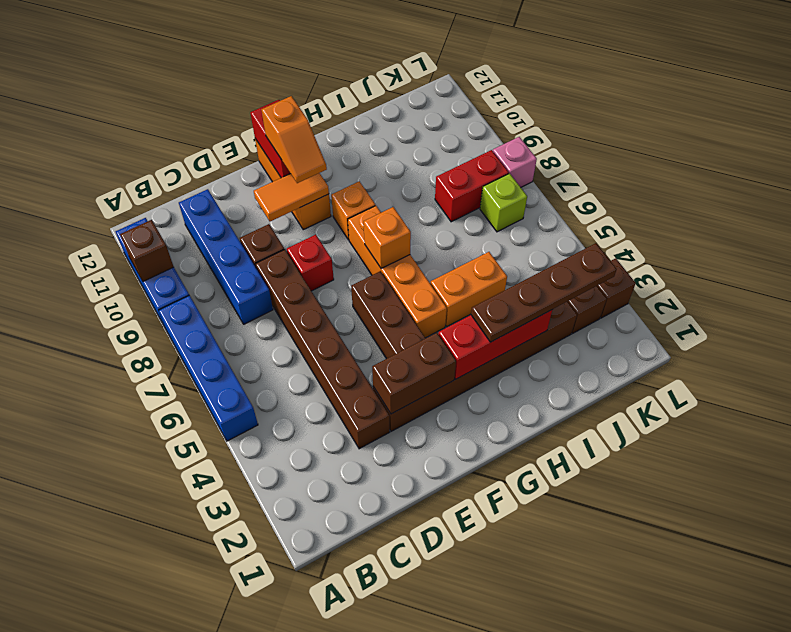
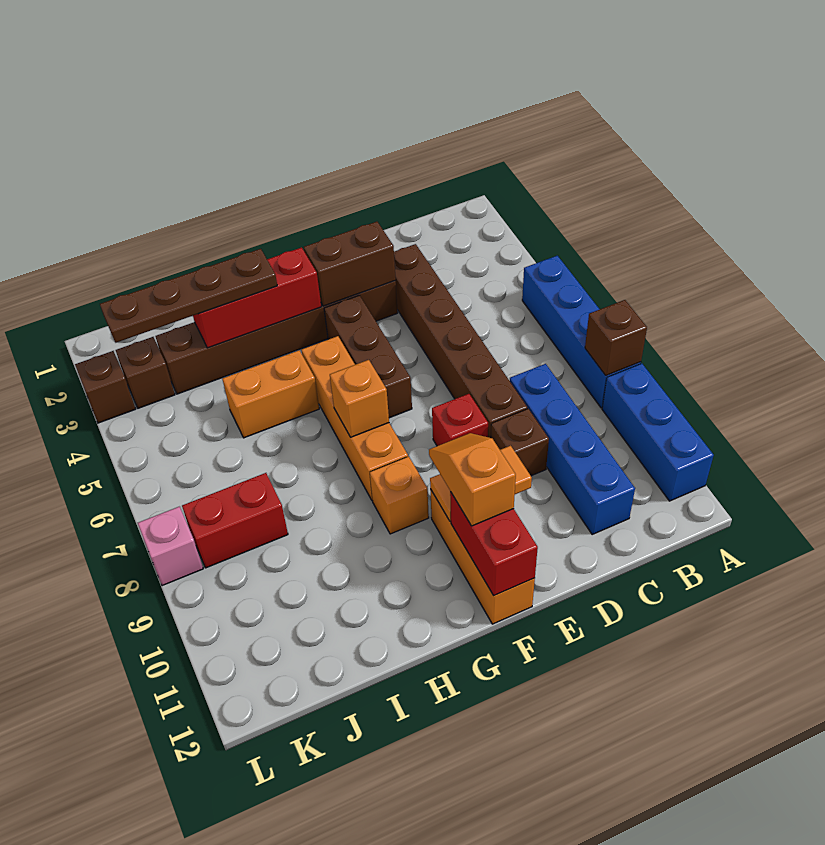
brown brick A10 level 2 -> brown brick A8 level 2
lime brick K7 level 1 -> none

